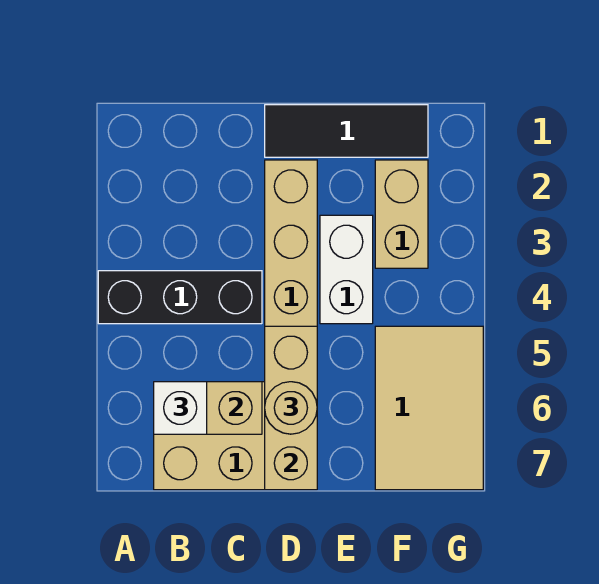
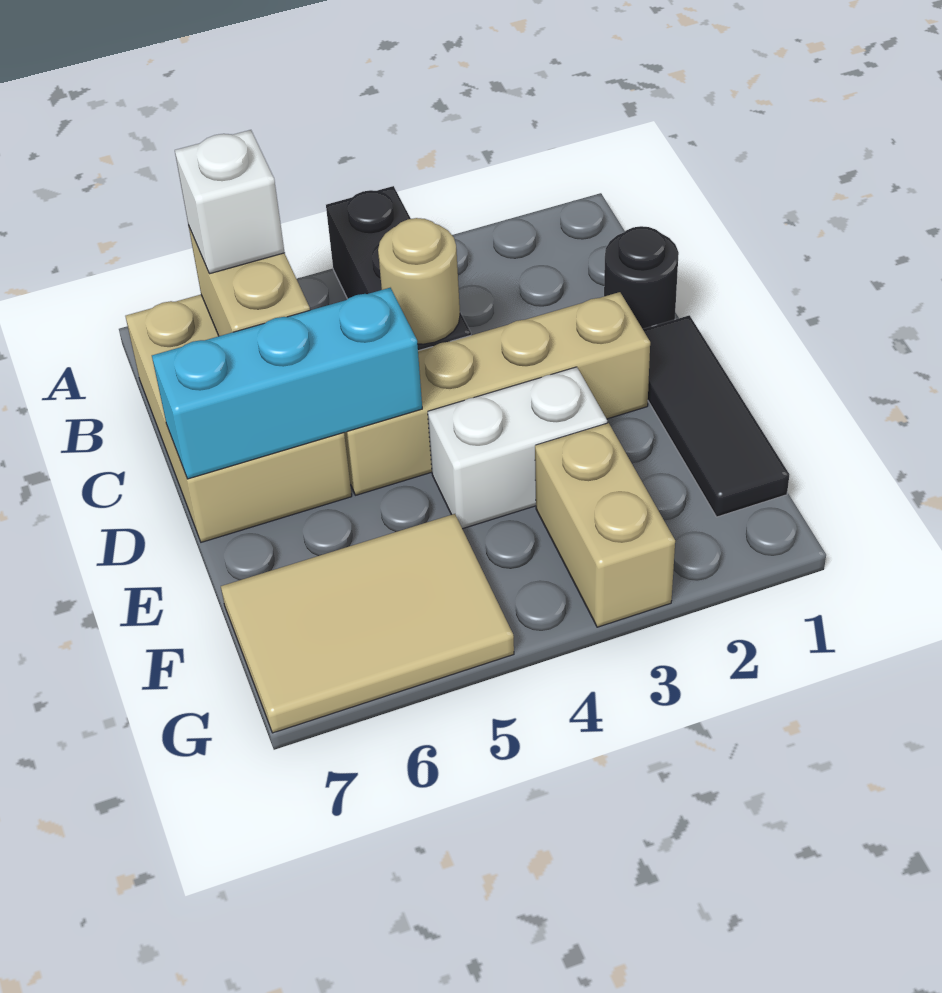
none -> black round brick C1 level 1
tan brick D5:D7 level 2 -> cyan brick D5:D7 level 2
tan round brick D6 level 3 -> tan round brick C4 level 2
tan brick F2:F3 level 1 -> tan brick F3:G3 level 1

